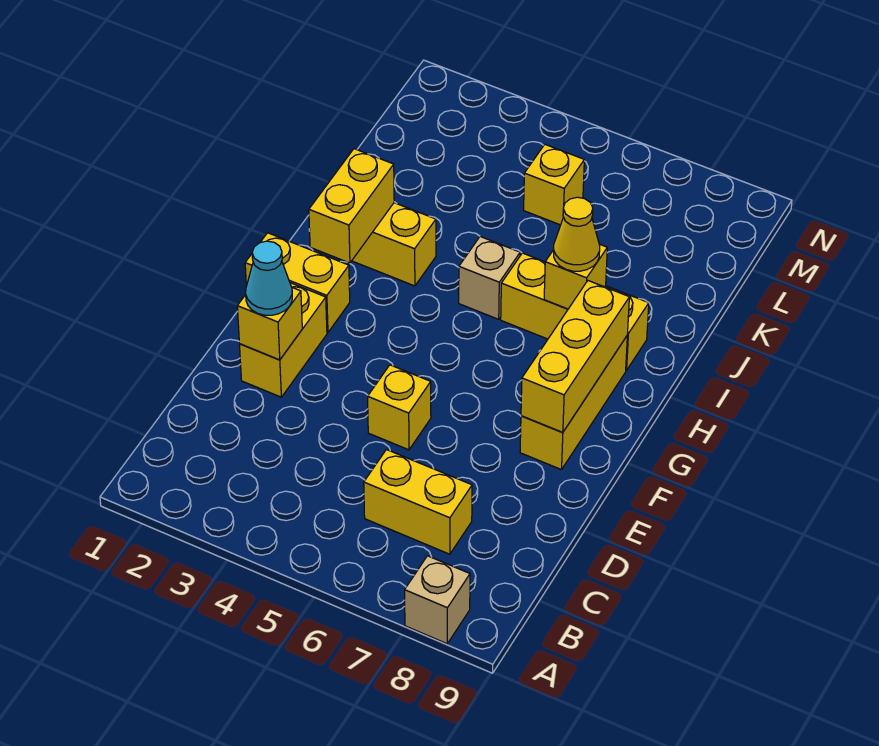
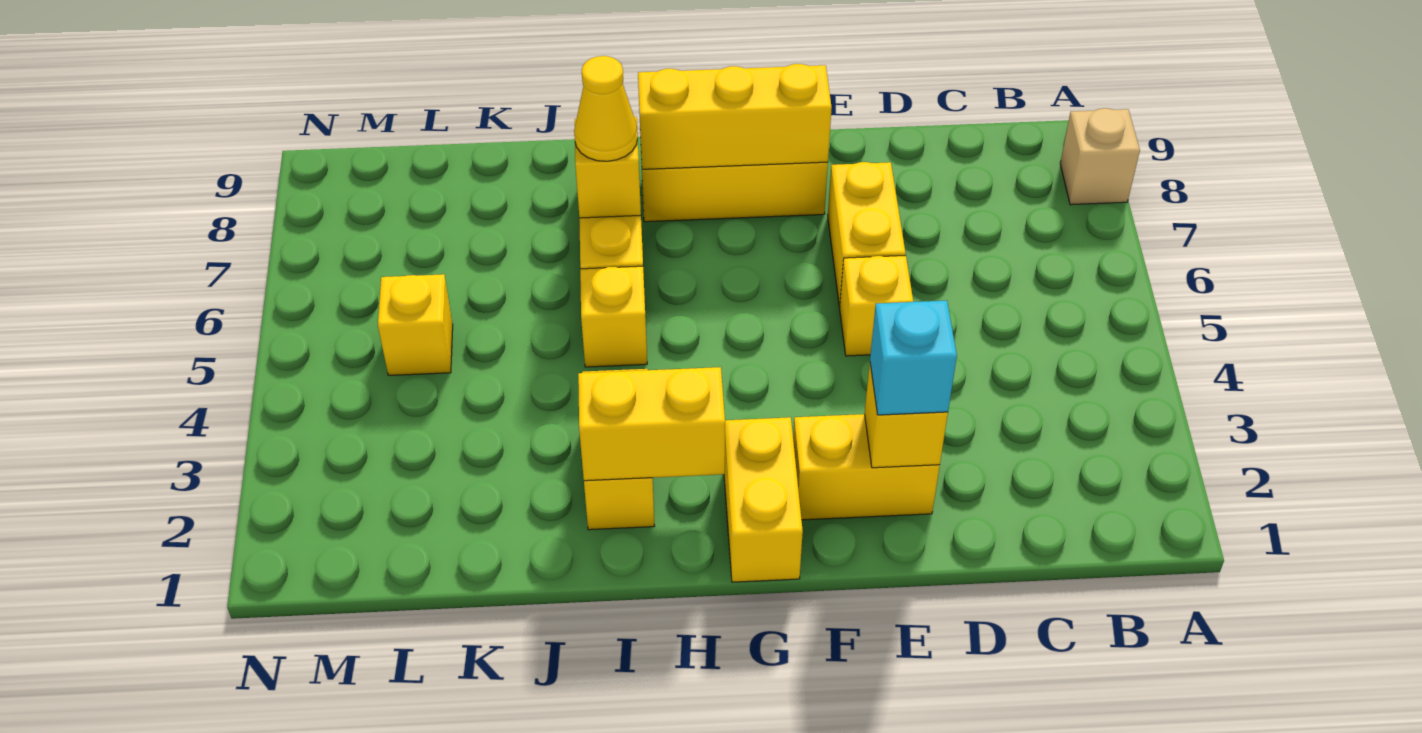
yellow brick C6:C7 level 1 -> yellow brick E6:E7 level 1
cyan cone E2 level 3 -> cyan brick E2 level 3
tan brick I5 level 1 -> yellow brick I5 level 1

